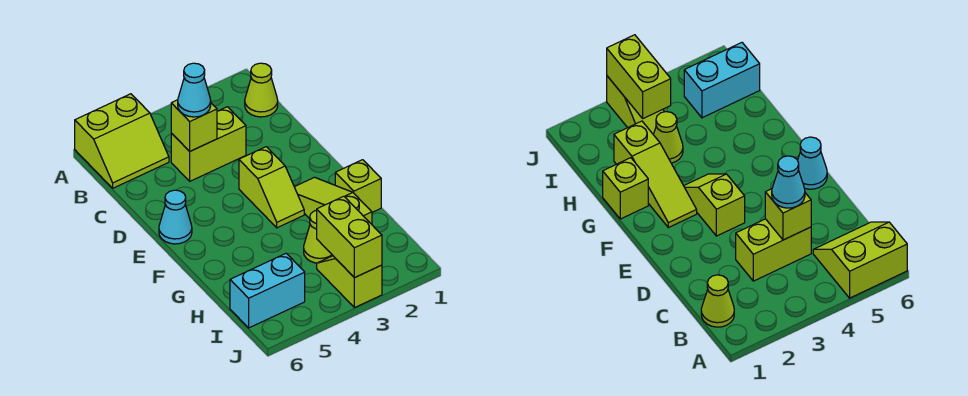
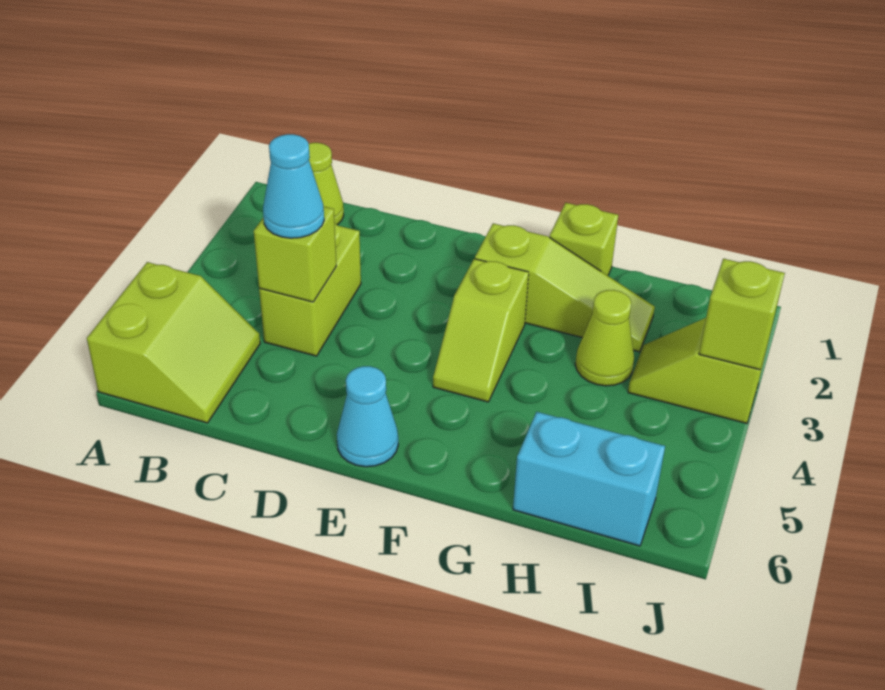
lime slope E3:F3 level 1 top E -> lime slope F3:F4 level 1 top 3
lime slope F2:H2 level 1 top H -> lime slope F2:H2 level 1 top F
lime brick I3:J3 level 2 -> lime brick J3 level 2
cyan brick I5:I6 level 1 -> cyan brick H6:I6 level 1

